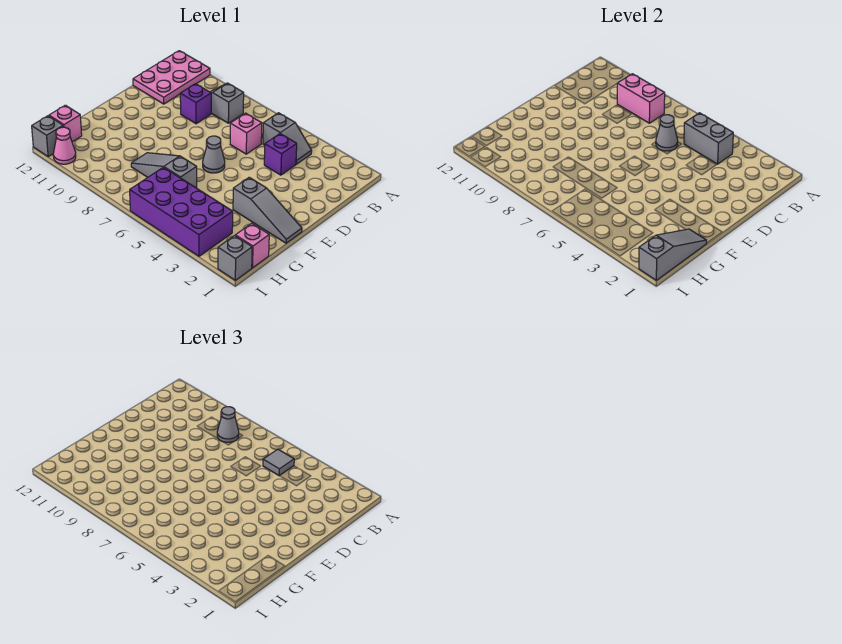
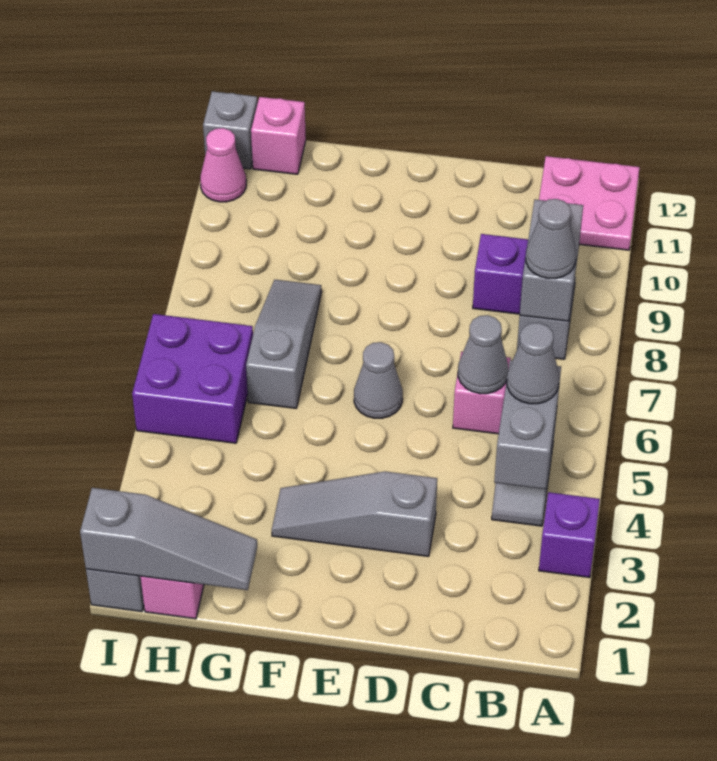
pink plate A11:C12 level 1 -> pink plate A11:B12 level 1
grey tile B5 level 3 -> grey cone B5 level 3
pink brick B8:B9 level 2 -> grey brick B8:B9 level 2
purple brick C4 level 1 -> purple brick A3 level 1
grey slope F1:F3 level 1 top 3 -> grey slope D3:F3 level 1 top D
purple brick H3:I6 level 1 -> purple brick H5:I6 level 1

